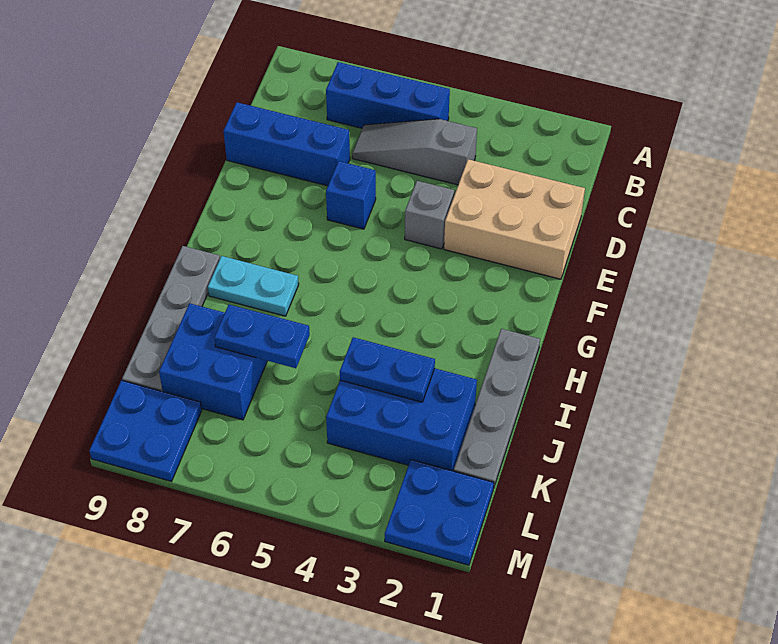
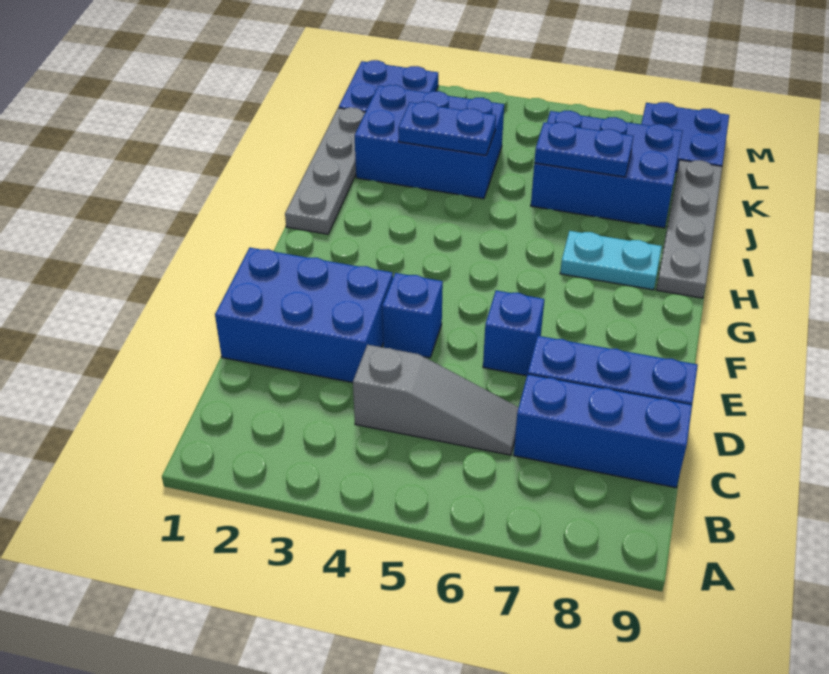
blue brick B5:B7 level 1 -> blue brick C7:C9 level 1
tan brick D1:E3 level 1 -> blue brick D1:E3 level 1
grey brick E4 level 1 -> blue brick E4 level 1
blue brick J7:K8 level 1 -> blue brick J6:K8 level 1

